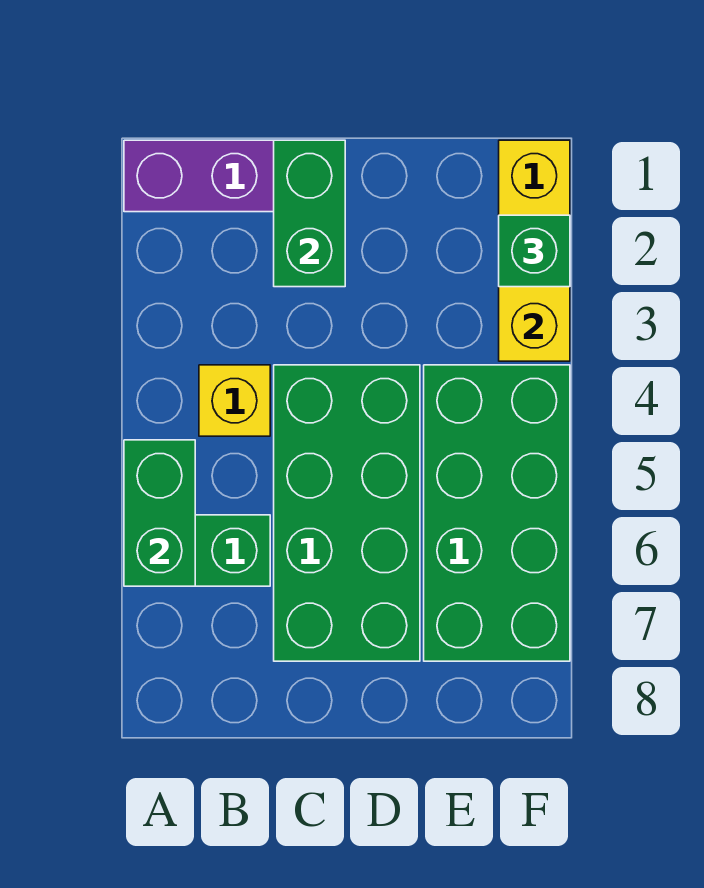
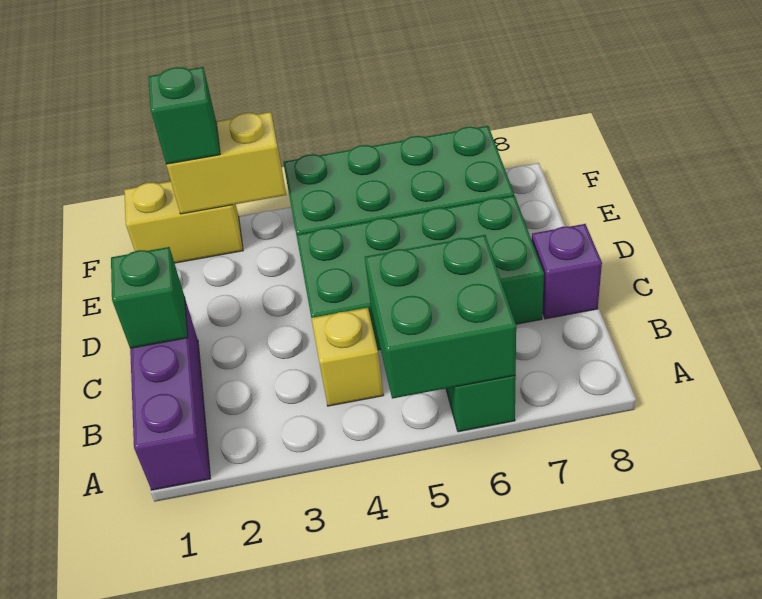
green brick A5:A6 level 2 -> green brick A5:B6 level 2
green brick C1:C2 level 2 -> green brick C1 level 2
none -> purple brick C8 level 1

